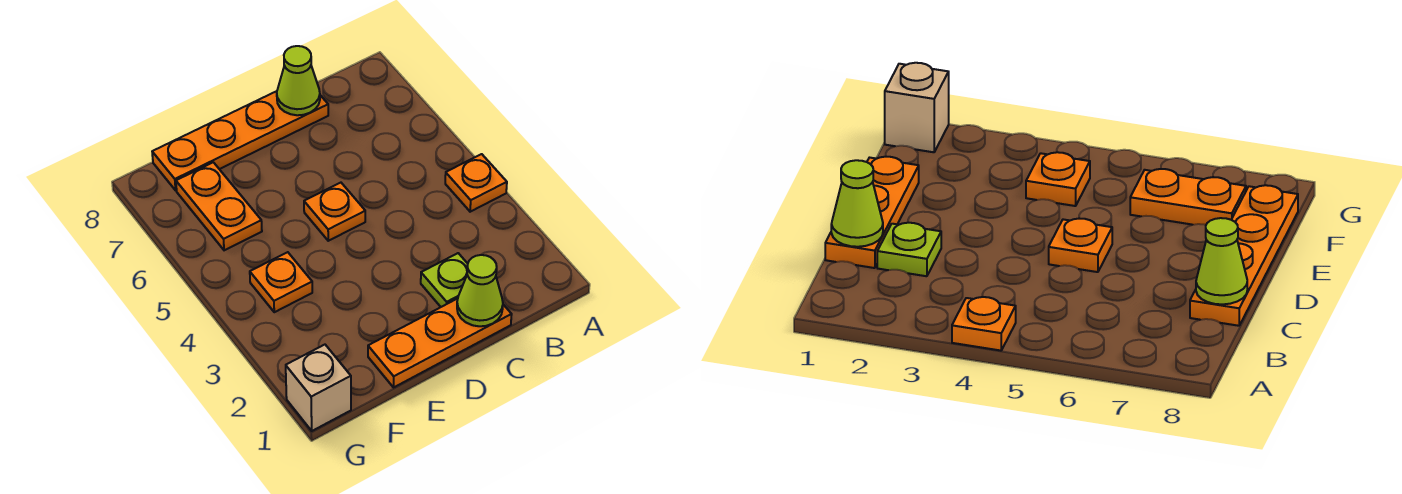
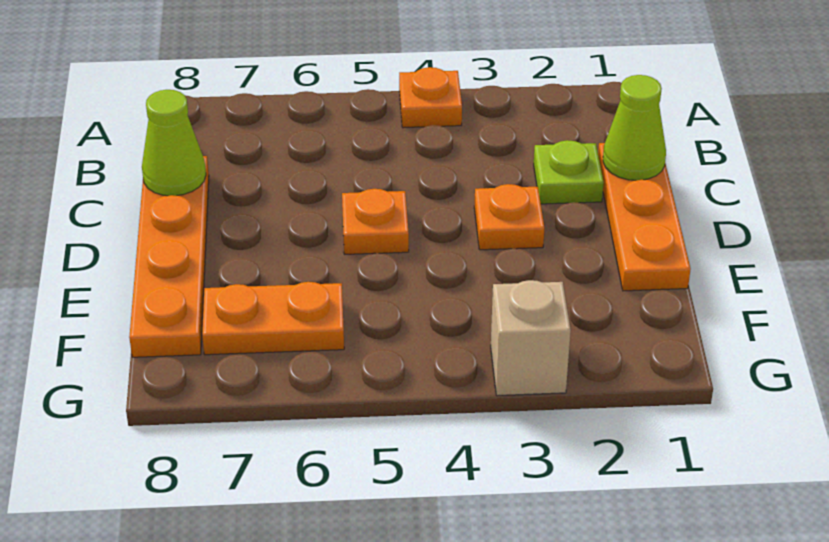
orange plate F4 level 1 -> orange plate D3 level 1
tan brick G1 level 1 -> tan brick G3 level 1

